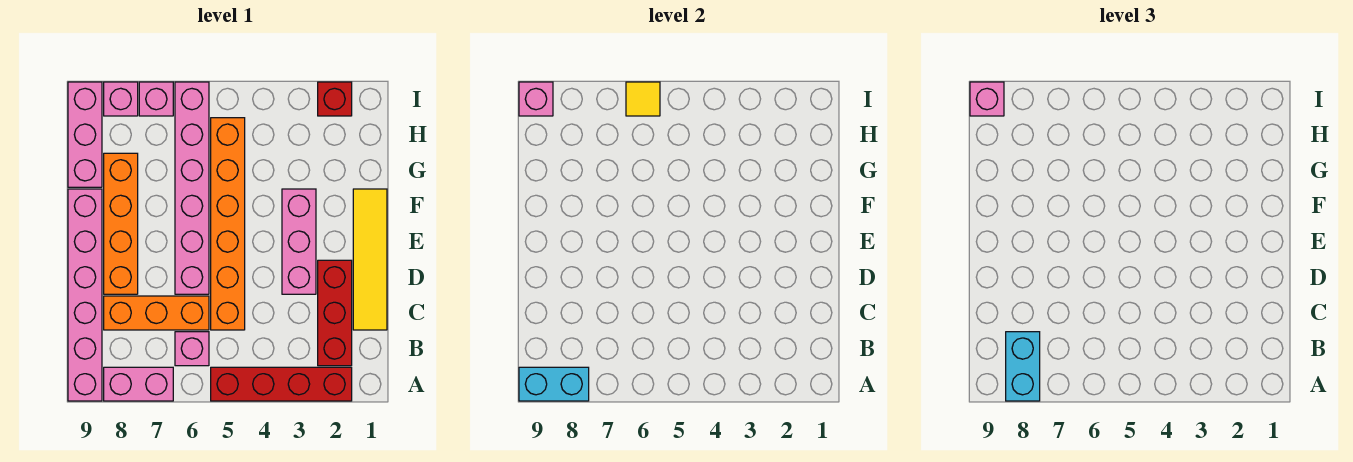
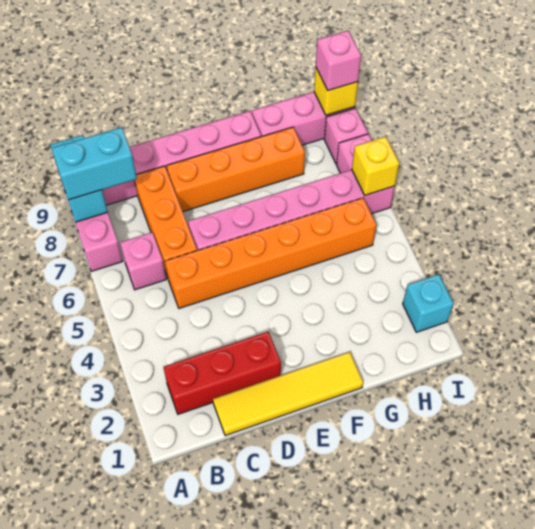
red brick A2:A5 level 1 -> none
pink brick D3:F3 level 1 -> none
red brick I2 level 1 -> cyan brick I2 level 1
yellow tile I6 level 2 -> yellow brick I6 level 2
pink brick I9 level 2 -> yellow brick I9 level 2

